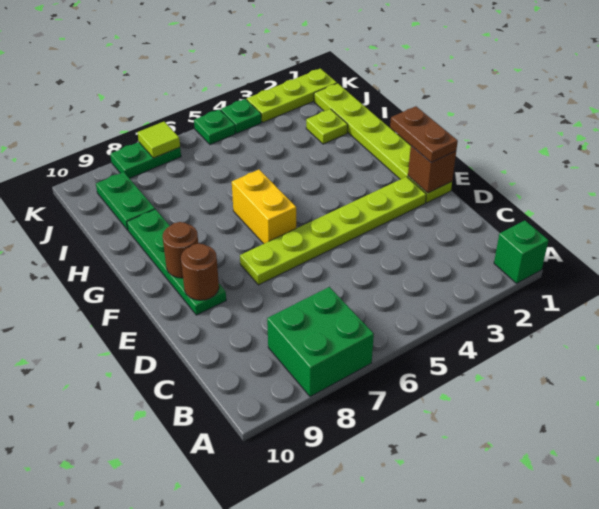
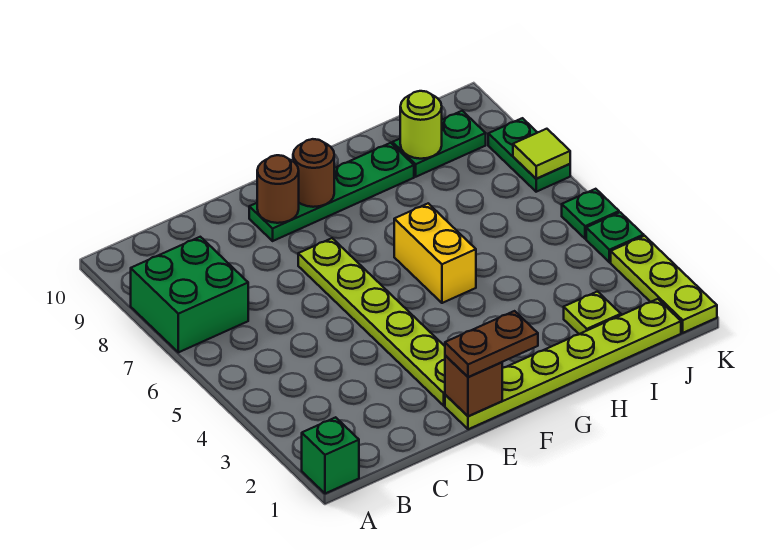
yellow brick F6:G6 level 1 -> yellow brick G5:G6 level 1
none -> lime round brick I9 level 2

